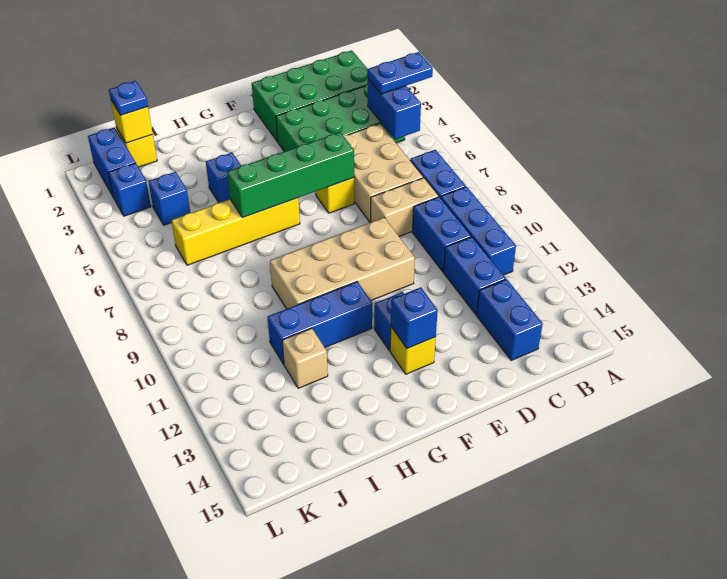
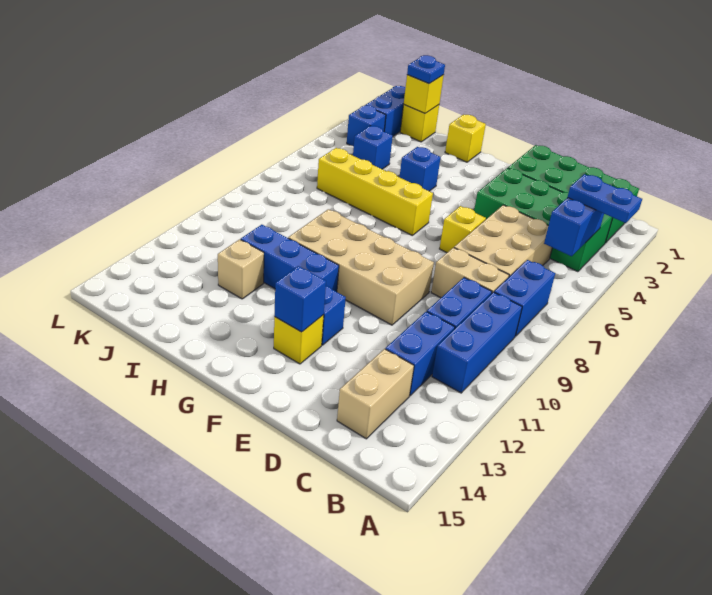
blue brick C13:C14 level 1 -> tan brick C13:C14 level 1
green brick E6:H6 level 2 -> none
none -> yellow brick H1 level 1

